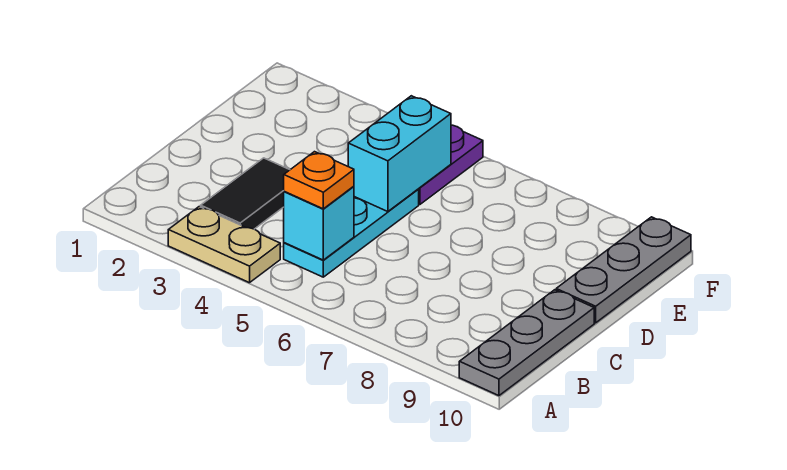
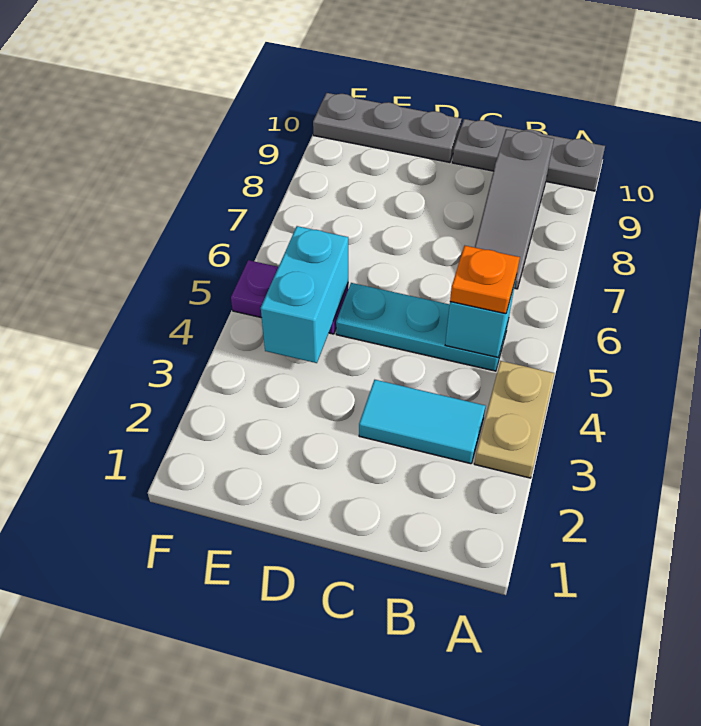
black tile B3:C3 level 1 -> cyan tile B3:C3 level 1
none -> grey slope B7:B9 level 1 top 9
cyan brick D5:E5 level 2 -> cyan brick E4:E5 level 2

